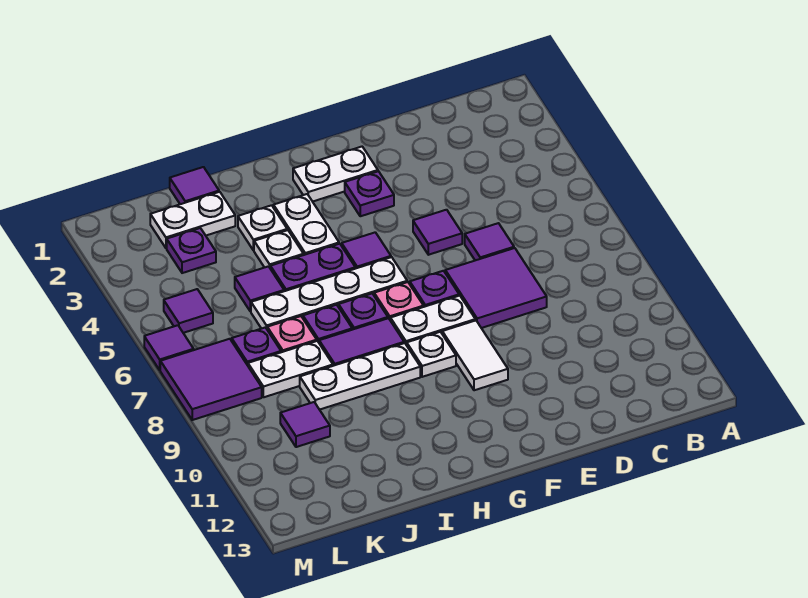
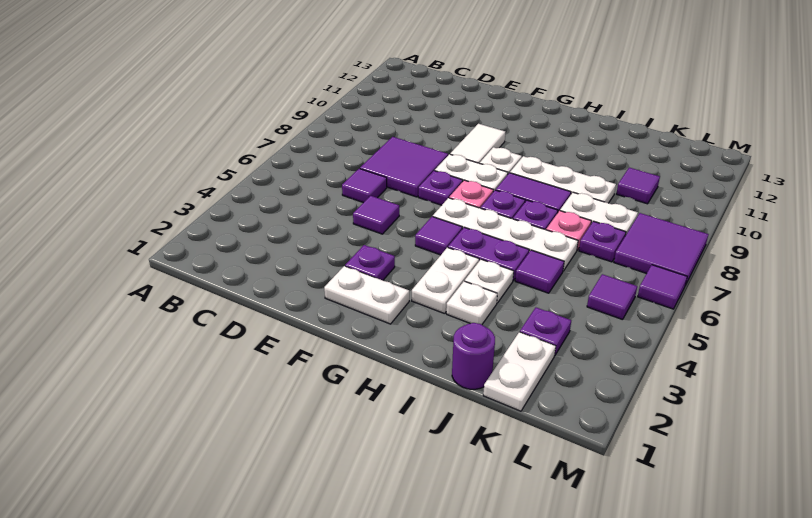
purple tile J1 level 1 -> purple round brick J1 level 1
white plate J2:K2 level 1 -> white plate K1:K2 level 1

